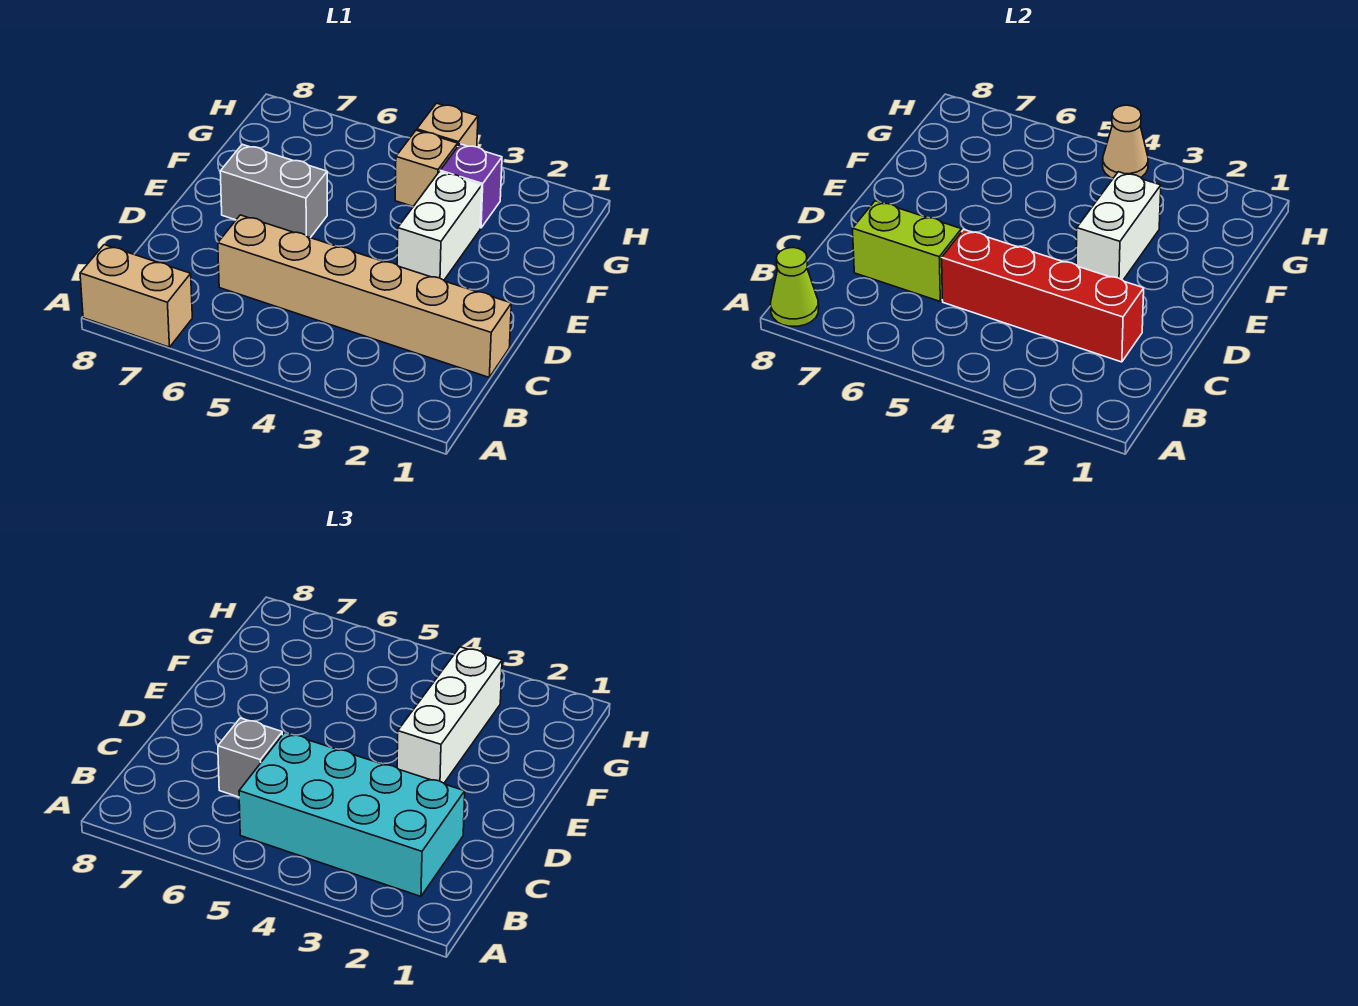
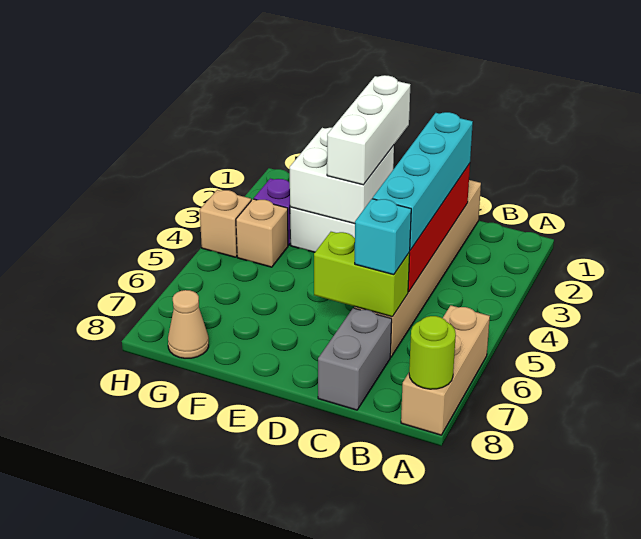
tan brick A7:A8 level 1 -> tan brick A6:A8 level 1
lime cone A8 level 2 -> lime round brick A8 level 2
cyan brick B2:C5 level 3 -> cyan brick C2:C5 level 3
lime brick C6:C7 level 2 -> lime brick C6:D6 level 2
grey brick C6 level 3 -> cyan brick C6 level 3
white brick E3:F3 level 2 -> white brick E2:F3 level 2
white brick E3:G3 level 3 -> white brick E1:E3 level 3
grey brick E6:E7 level 1 -> grey brick C7:C8 level 1
tan cone H4 level 2 -> tan cone G8 level 1

